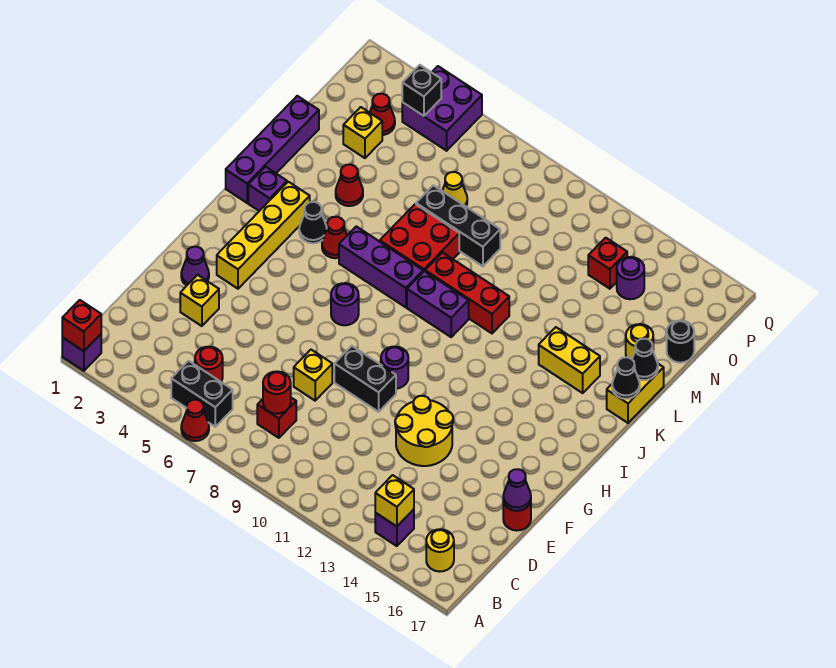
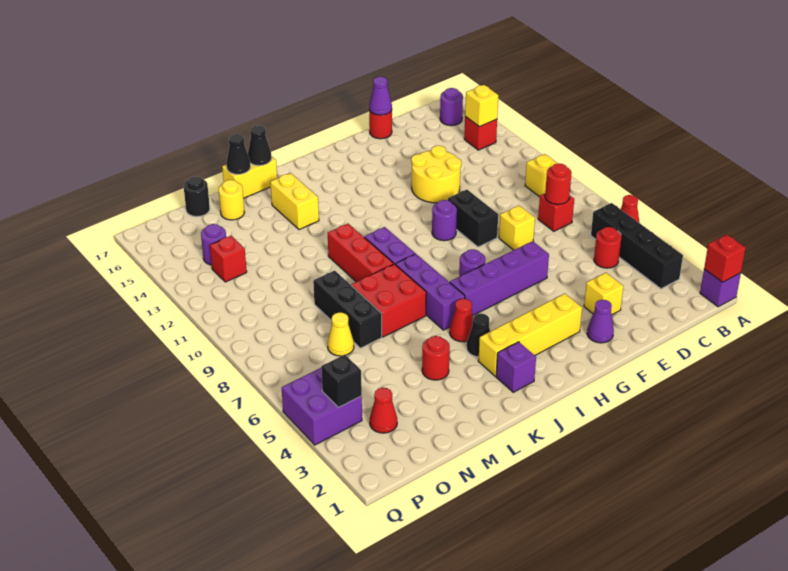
black brick B5:B6 level 1 -> black brick B3:B6 level 1
purple brick B14 level 1 -> red brick B14 level 1
yellow round brick B16 level 1 -> purple round brick B16 level 1
purple brick J1:M1 level 1 -> purple brick F6:I6 level 1
red cone L4 level 1 -> red round brick L4 level 1
yellow brick N3 level 1 -> yellow brick B10 level 1

